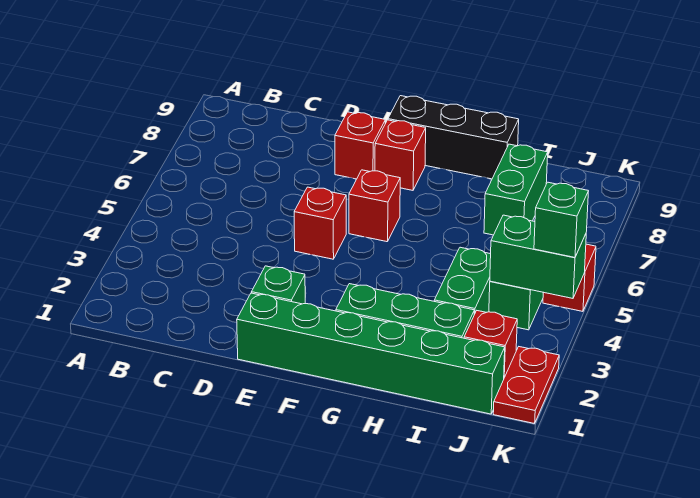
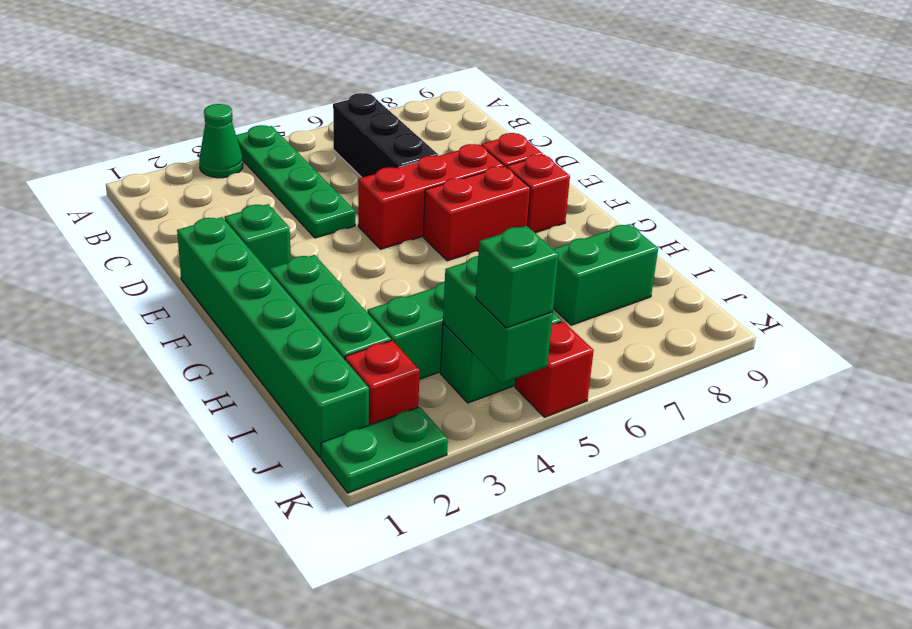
none -> green cone A3 level 1
none -> green plate A4:D4 level 1
red brick E5 level 1 -> red brick E5:E7 level 1
red brick F6 level 1 -> red brick F6:F7 level 1
black brick F9:H9 level 1 -> black brick B6:D6 level 1
red plate K1:K2 level 1 -> green plate K1:K2 level 1

